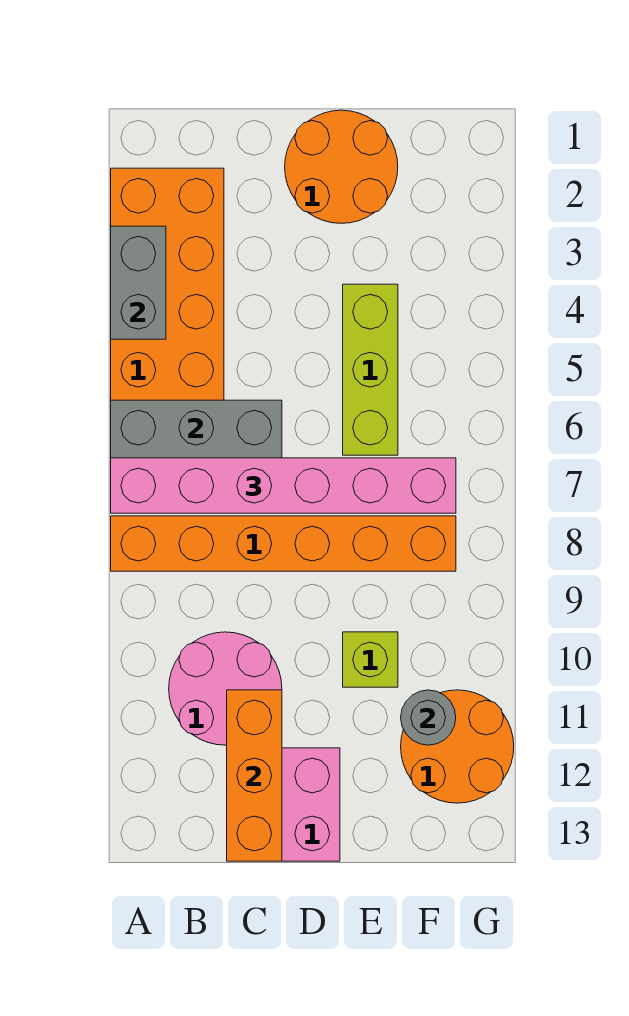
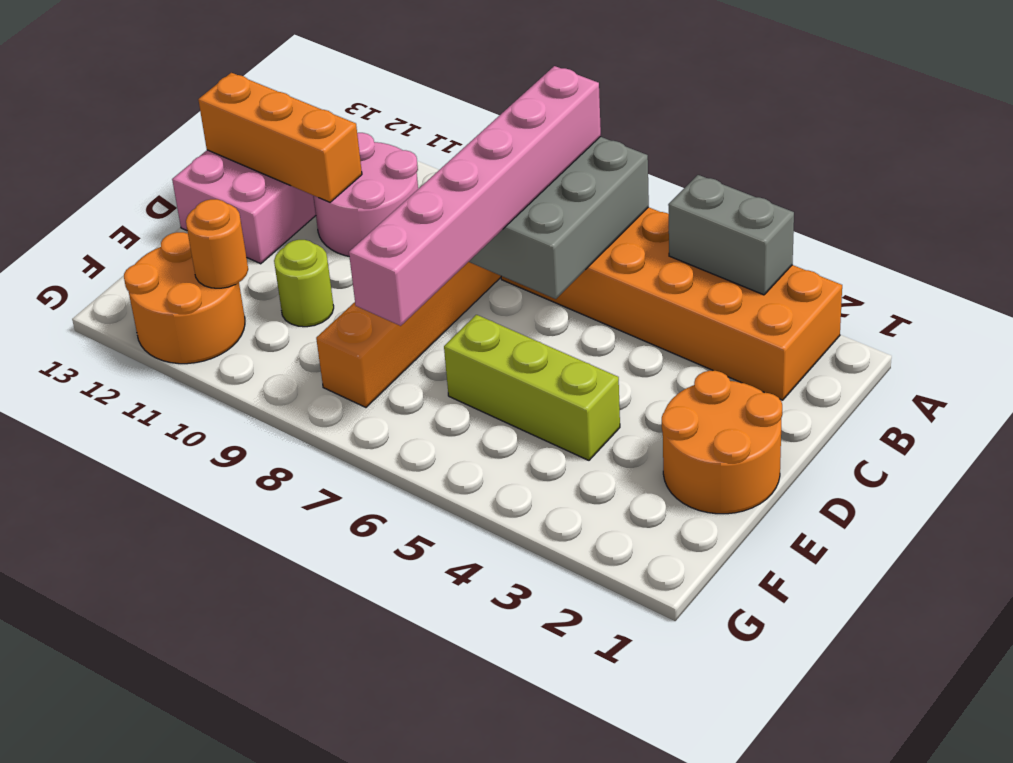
lime brick E10 level 1 -> lime round brick E10 level 1
grey round brick F11 level 2 -> orange round brick F11 level 2

